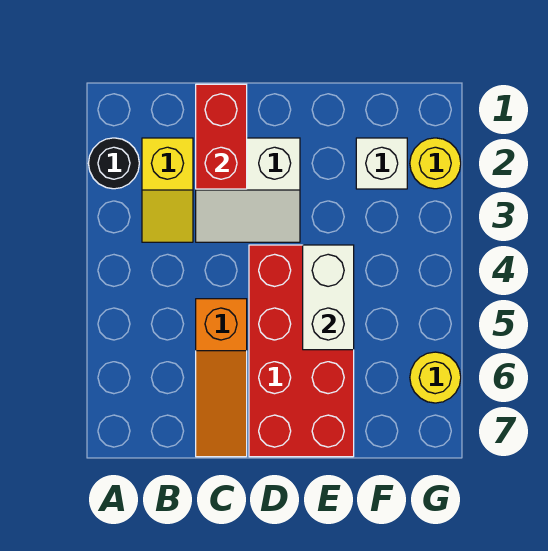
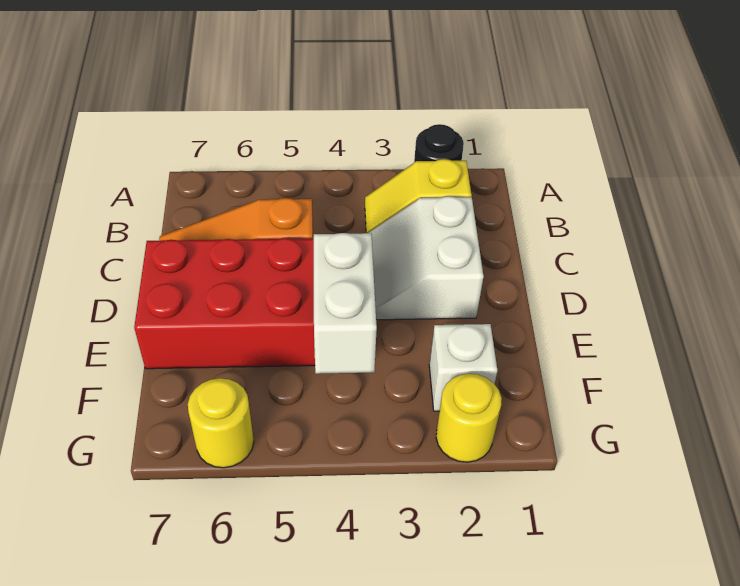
red brick C1:C2 level 2 -> none
white brick E4:E5 level 2 -> white brick E4:F4 level 2

